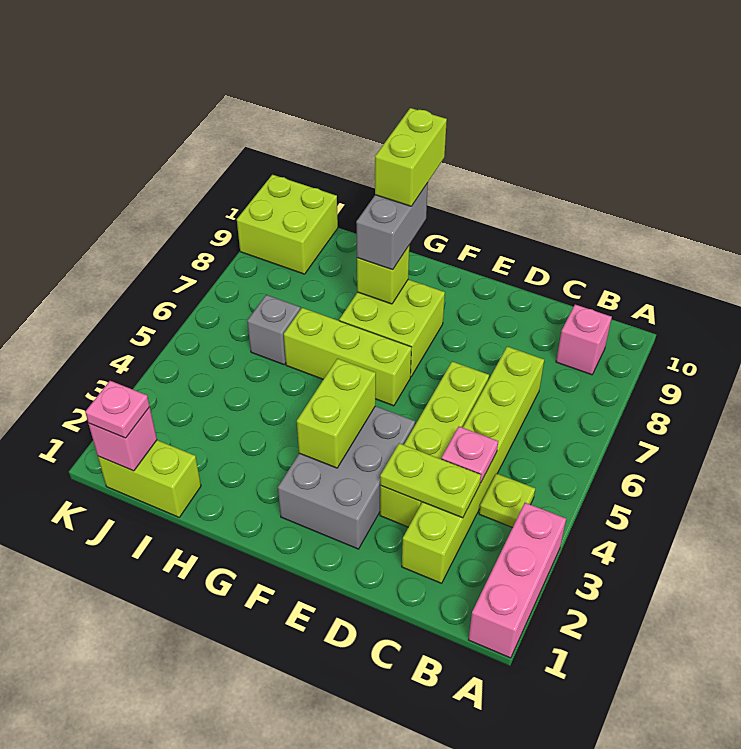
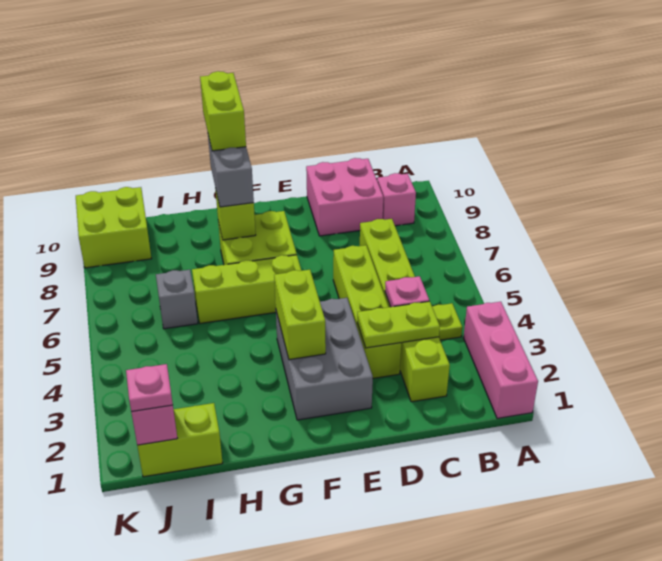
none -> pink brick C9:D10 level 1

